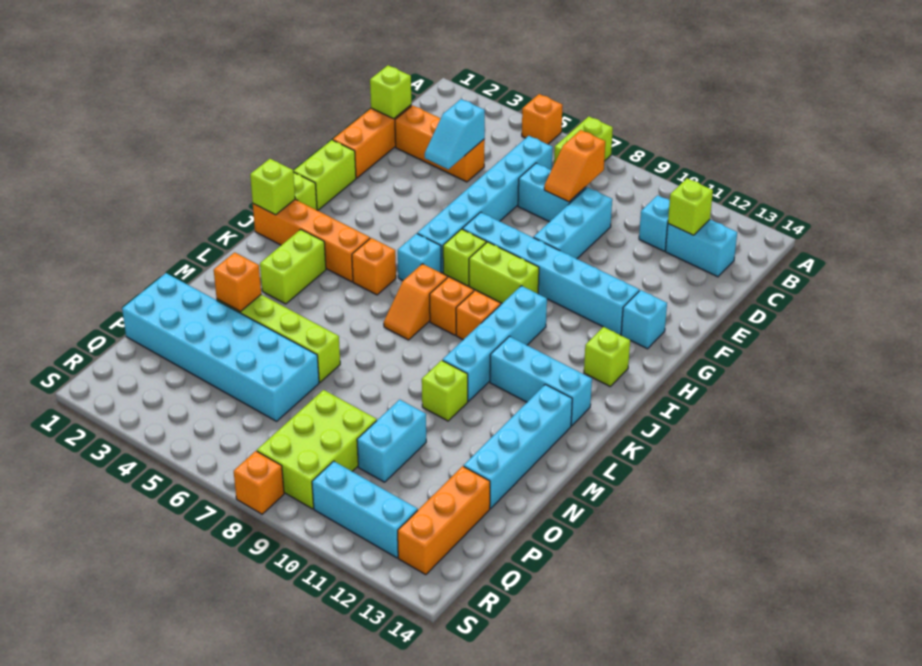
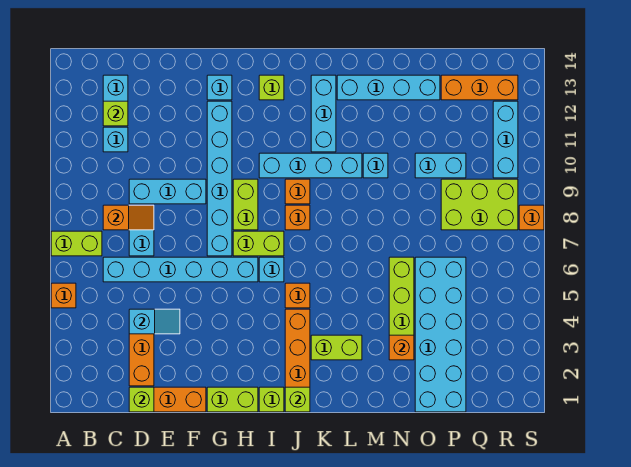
lime brick H7 level 1 -> lime brick H7:I7 level 1
orange slope J7:K7 level 1 top J -> none
lime brick M10 level 1 -> cyan brick M10 level 1

